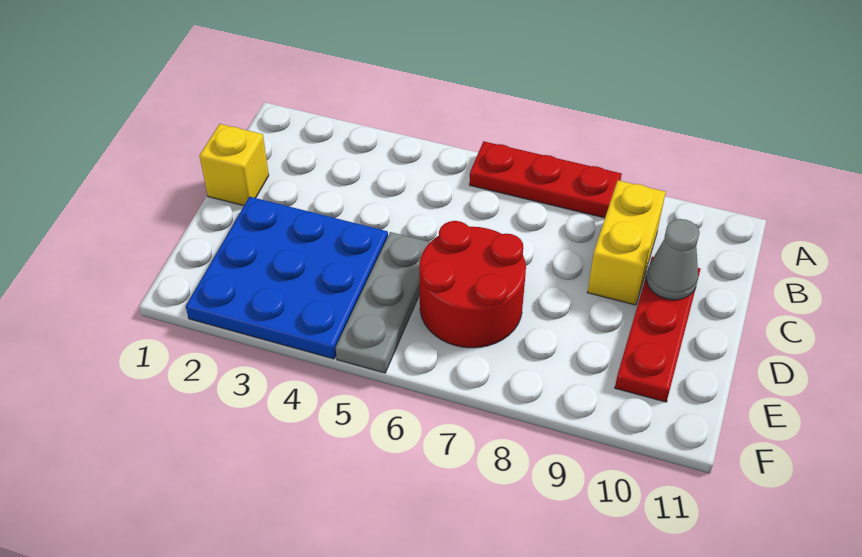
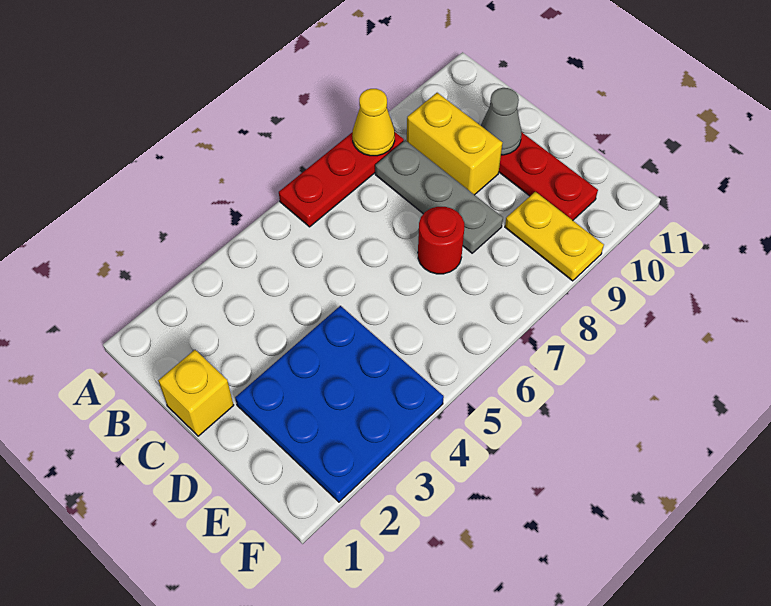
none -> yellow cone A8 level 2
grey plate D5:F5 level 1 -> grey plate B8:D8 level 1
red round brick D6:E7 level 1 -> red round brick D7 level 1
none -> yellow plate E9:F9 level 1

